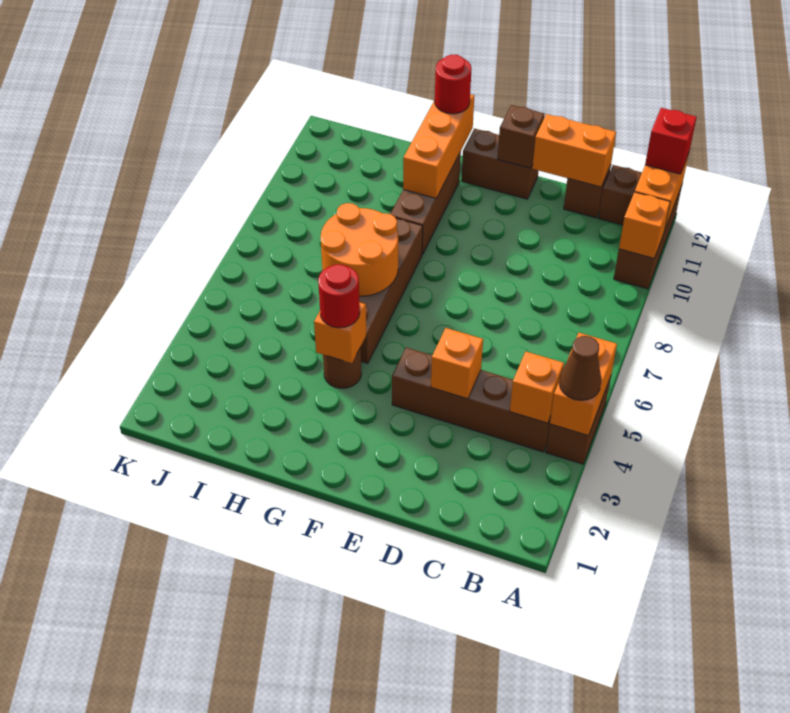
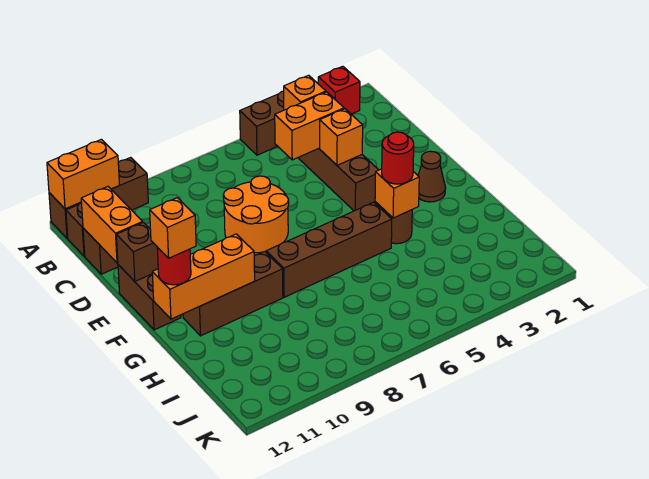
orange brick A4:A5 level 2 -> orange brick C4:C5 level 2
brown cone A4 level 3 -> brown cone F2 level 1
orange brick A10 level 2 -> orange brick G12 level 4
red brick A12 level 3 -> red brick A2 level 1
orange round brick G6:H7 level 2 -> orange round brick D7:E8 level 1

